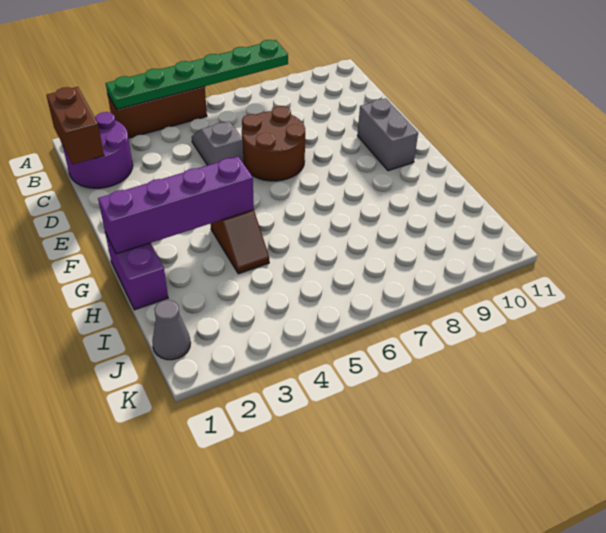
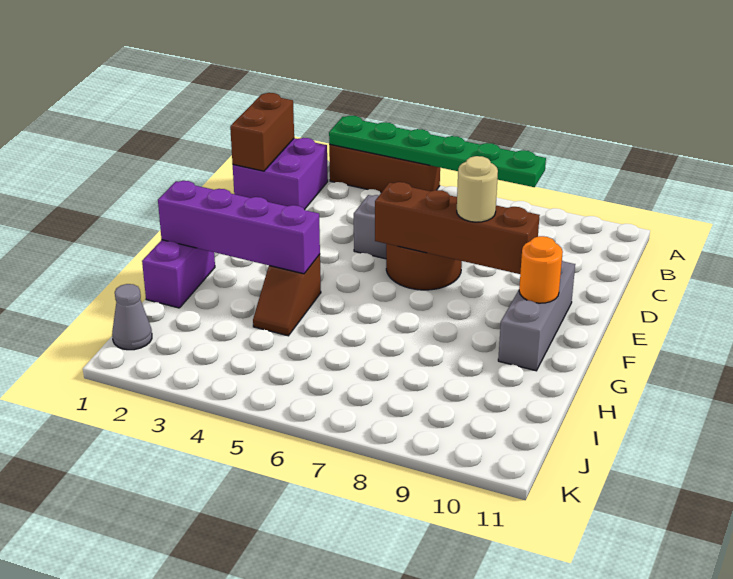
purple round brick B1:C2 level 1 -> purple brick B1:C2 level 1
none -> brown brick E6:E9 level 2
none -> tan round brick E8 level 3
grey brick E10:F10 level 1 -> grey brick E10:G10 level 1
none -> orange round brick F10 level 2

